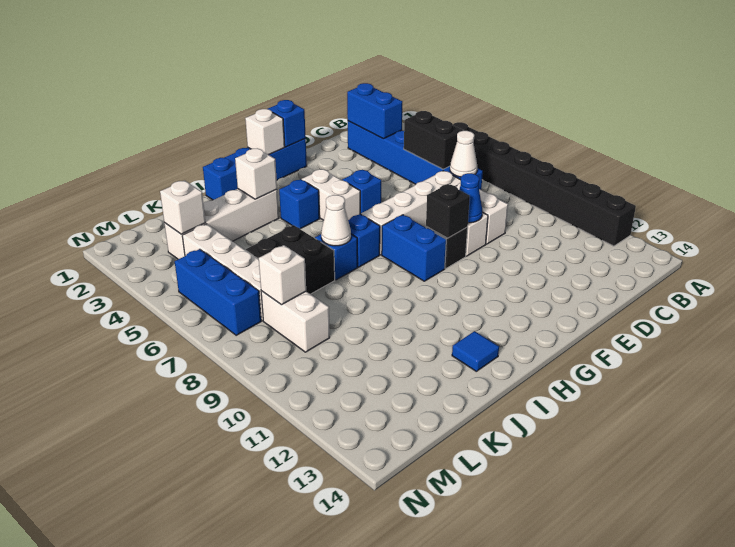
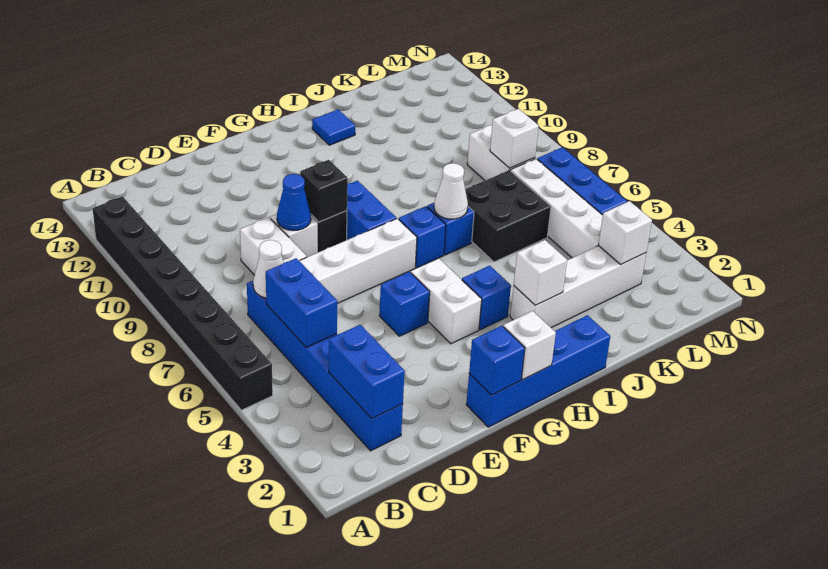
black brick C5:C6 level 2 -> blue brick C5:C6 level 2

